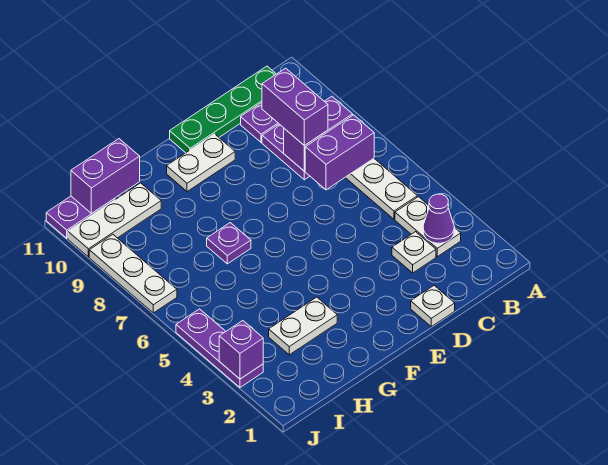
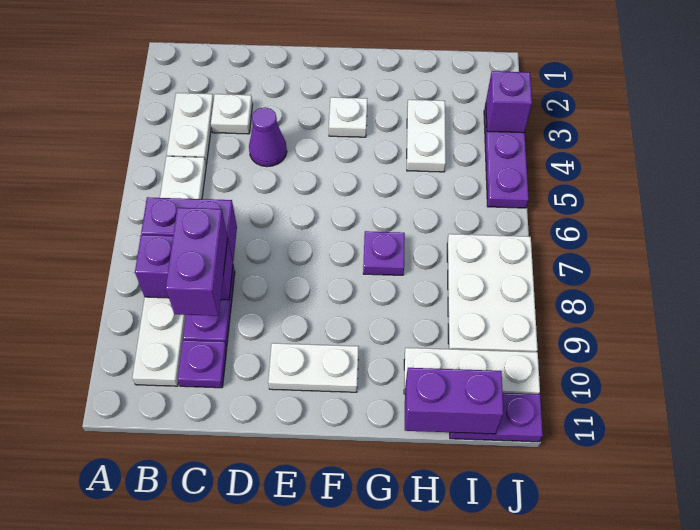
purple cone B3 level 2 -> purple cone D4 level 1
green plate B11:E11 level 1 -> none
white plate D1 level 1 -> white plate F3 level 1
white plate G3:H3 level 1 -> white plate H3:H4 level 1
white plate J7:J9 level 1 -> white plate I7:J9 level 1

